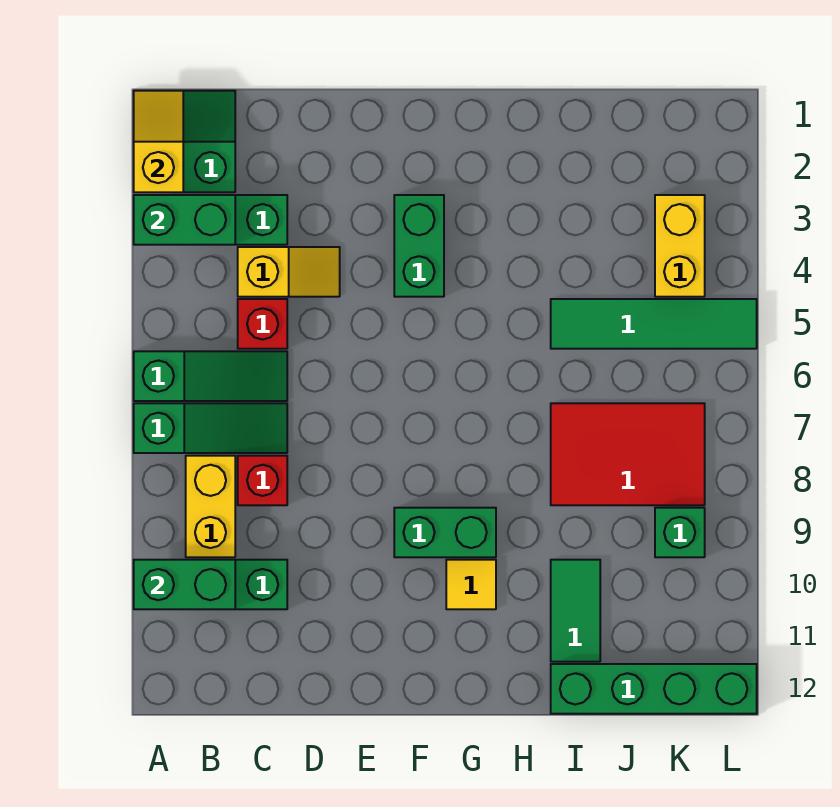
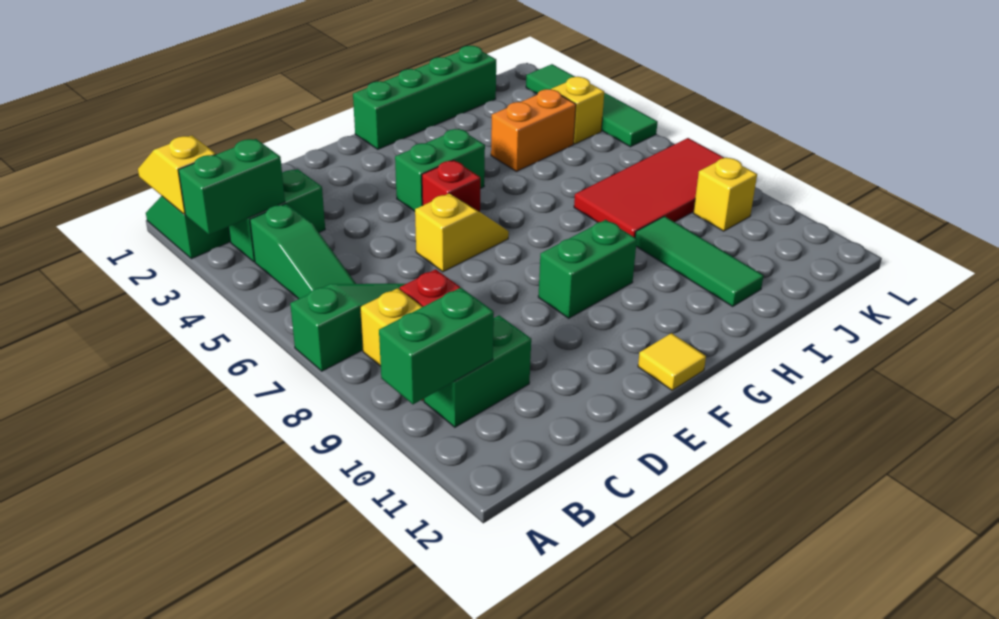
green slope A6:C6 level 1 top A -> green slope B4:B6 level 1 top 4
yellow slope C4:D4 level 1 top C -> yellow slope E6:F6 level 1 top E
red brick C5 level 1 -> red brick F5 level 1
green brick F3:F4 level 1 -> green brick F4:G4 level 1
yellow tile G10 level 1 -> yellow tile F12 level 1
none -> orange brick I4:J4 level 1
green tile I5:L5 level 1 -> green tile L2:L5 level 1
red tile I7:K8 level 1 -> red tile I7:L8 level 1
green tile I10:I11 level 1 -> green tile I9:I11 level 1
green brick I12:L12 level 1 -> green brick G1:J1 level 1
yellow brick K3:K4 level 1 -> yellow brick K4 level 1
green brick K9 level 1 -> yellow brick K9 level 1

